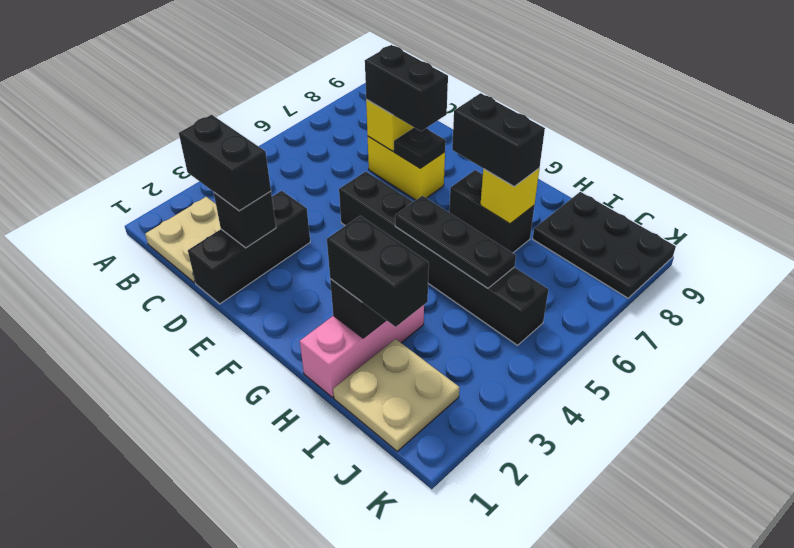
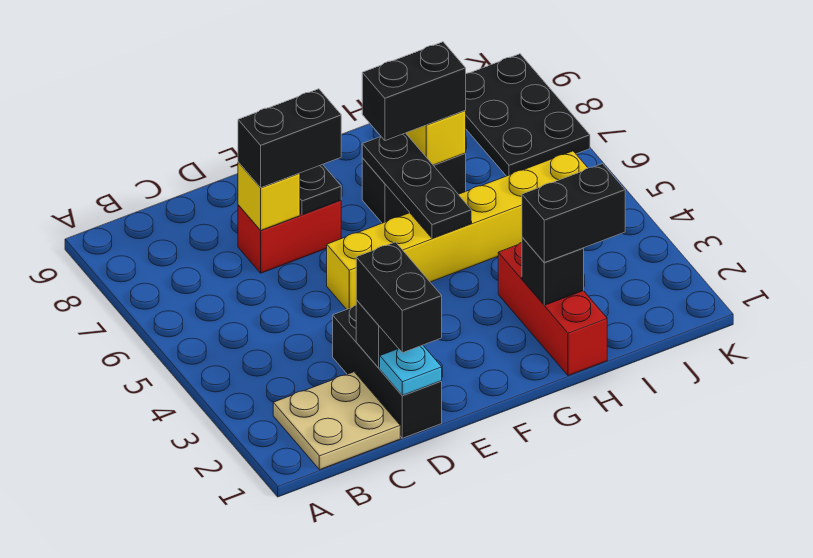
black brick C2:D2 level 3 -> black brick D1:D2 level 3
none -> cyan plate D1 level 2
yellow brick D7:E7 level 1 -> red brick D7:E7 level 1
black brick E5:J5 level 1 -> yellow brick E5:J5 level 1
black plate G5:I5 level 2 -> black plate G5:G7 level 2
pink brick H1:H3 level 1 -> red brick H1:H3 level 1
tan plate I1:J2 level 1 -> none
black plate I8:K9 level 1 -> black plate J7:K9 level 1

